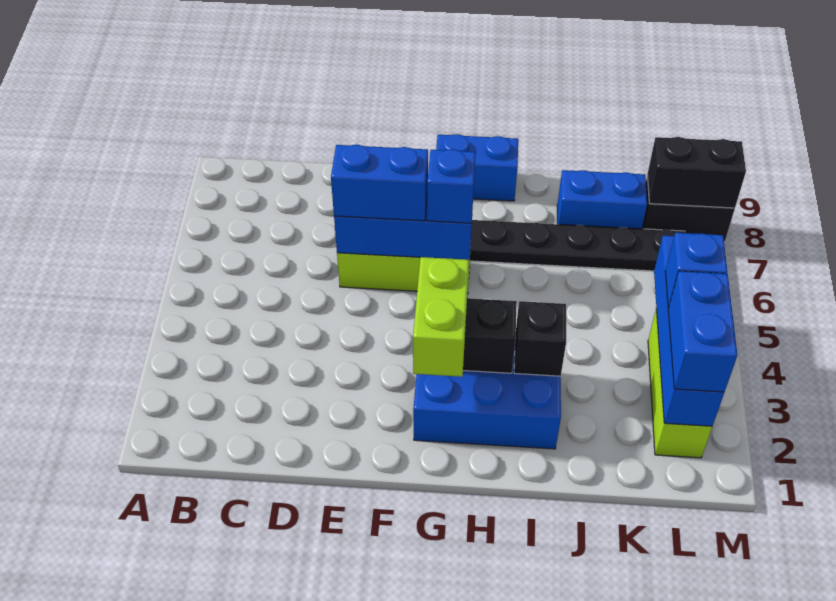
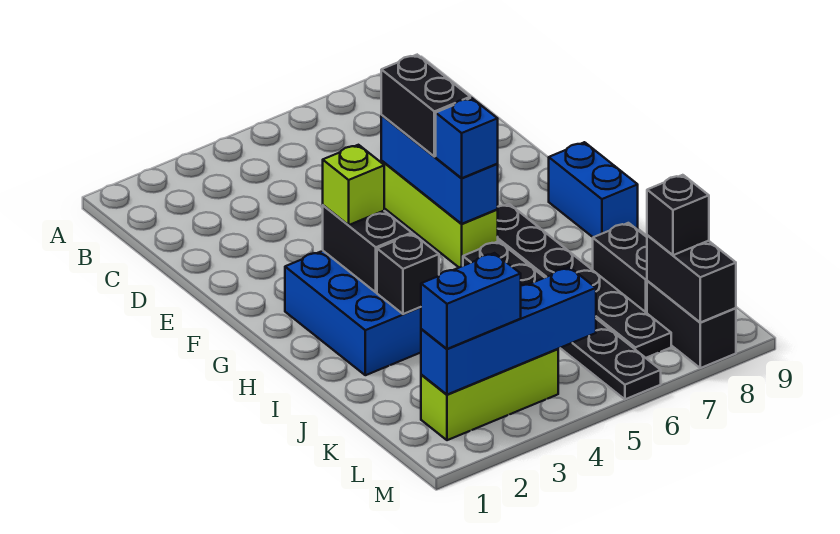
blue brick E6:F6 level 3 -> black brick E6:F6 level 3
lime brick G2:G3 level 3 -> lime brick G3 level 3
none -> black plate H6:M6 level 1
blue brick J8:K8 level 1 -> black brick J8:K8 level 1
blue brick L4 level 3 -> none
none -> black brick L8 level 3

